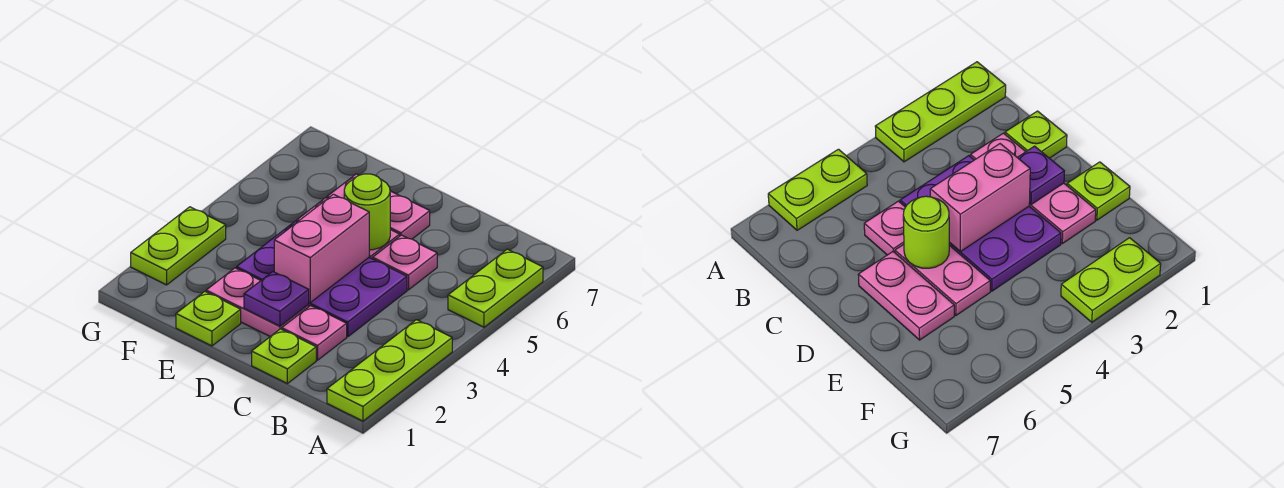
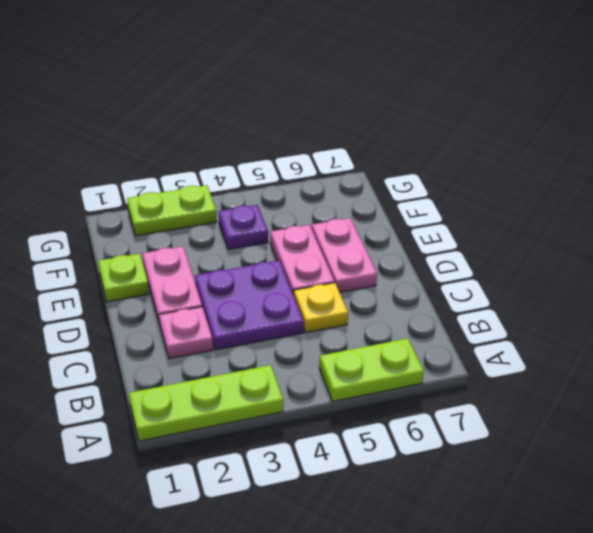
lime plate C1 level 1 -> none
purple plate C3:E4 level 1 -> purple plate C3:D4 level 1
pink plate C5 level 1 -> yellow plate C5 level 1
purple plate D2 level 2 -> purple plate F4 level 1
pink brick D3:D4 level 2 -> none
lime round brick D5 level 2 -> none

